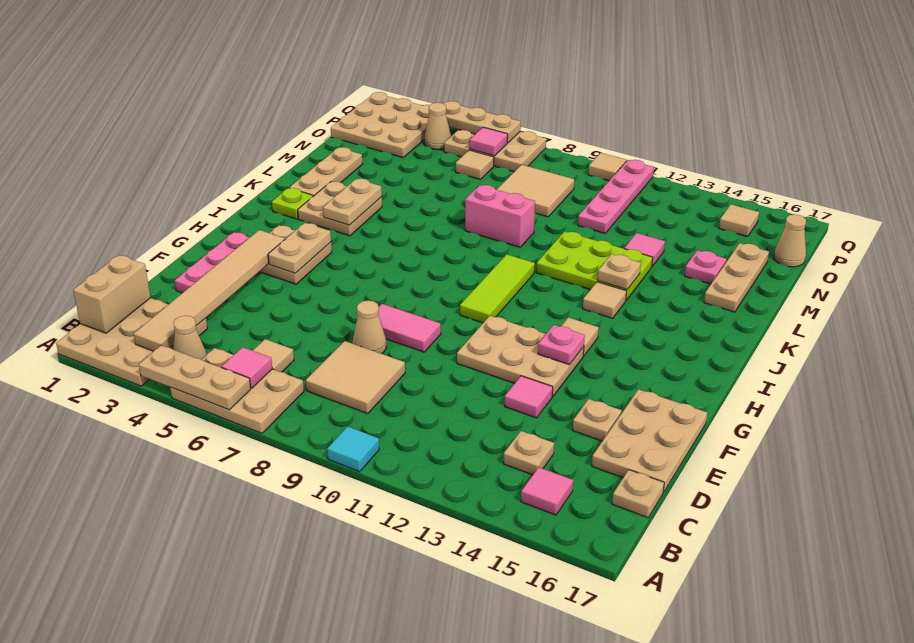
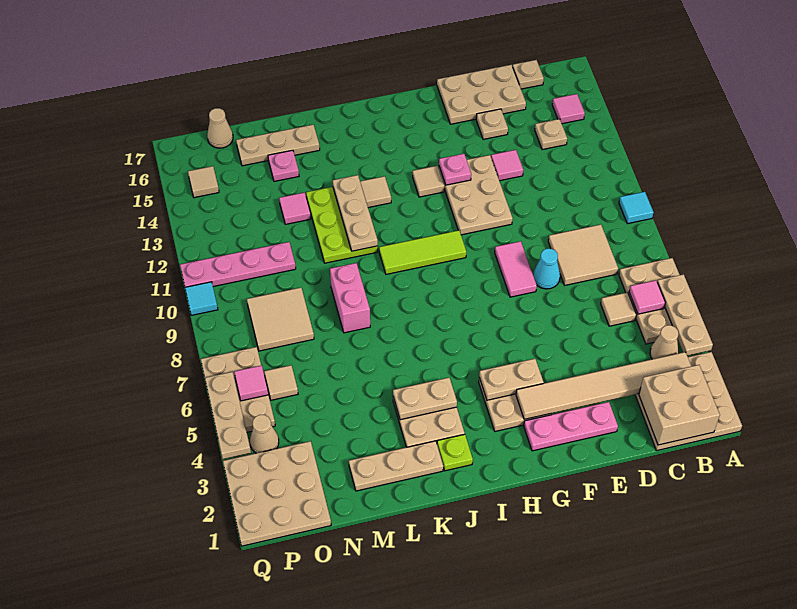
tan brick B1:C1 level 2 -> tan brick B1:C2 level 2
tan cone E8 level 1 -> cyan cone E8 level 1
tan plate K13 level 2 -> tan plate K11:K13 level 2
tan tile Q10 level 1 -> cyan tile Q10 level 1

